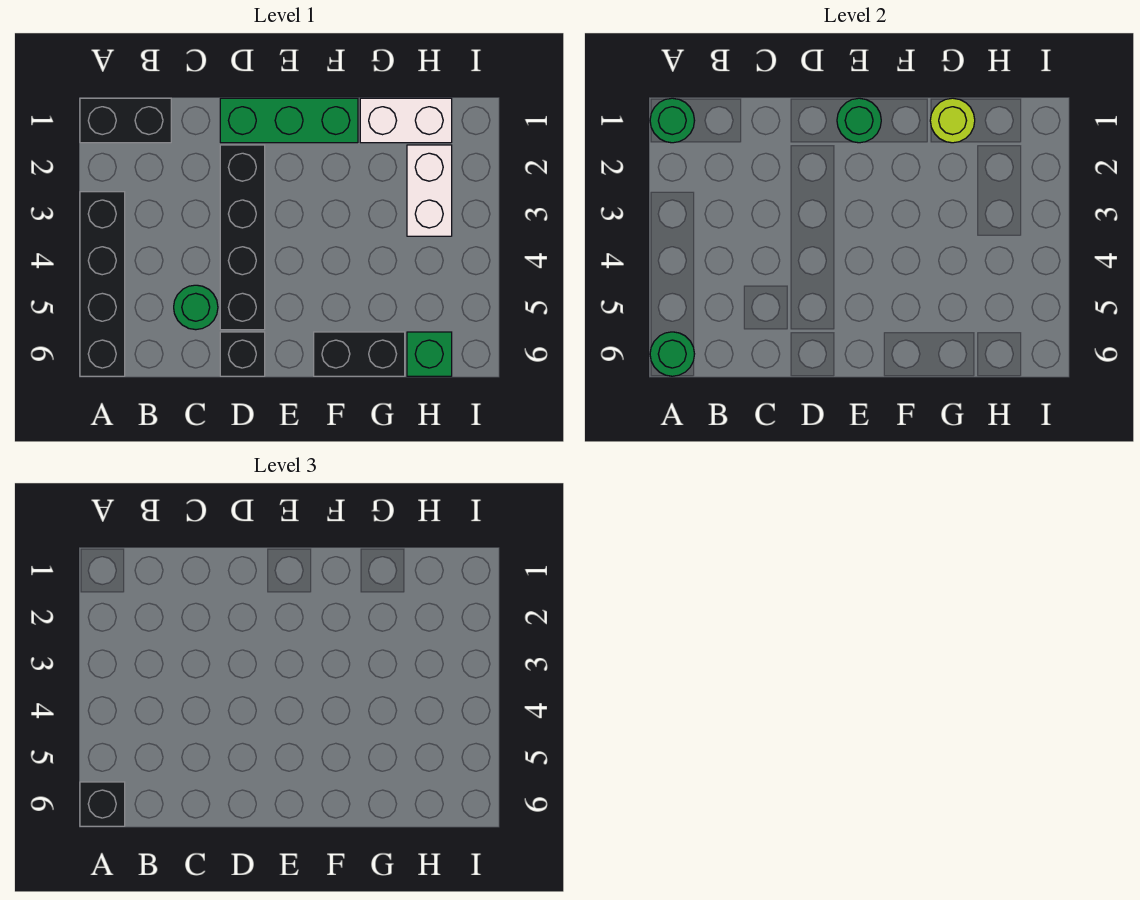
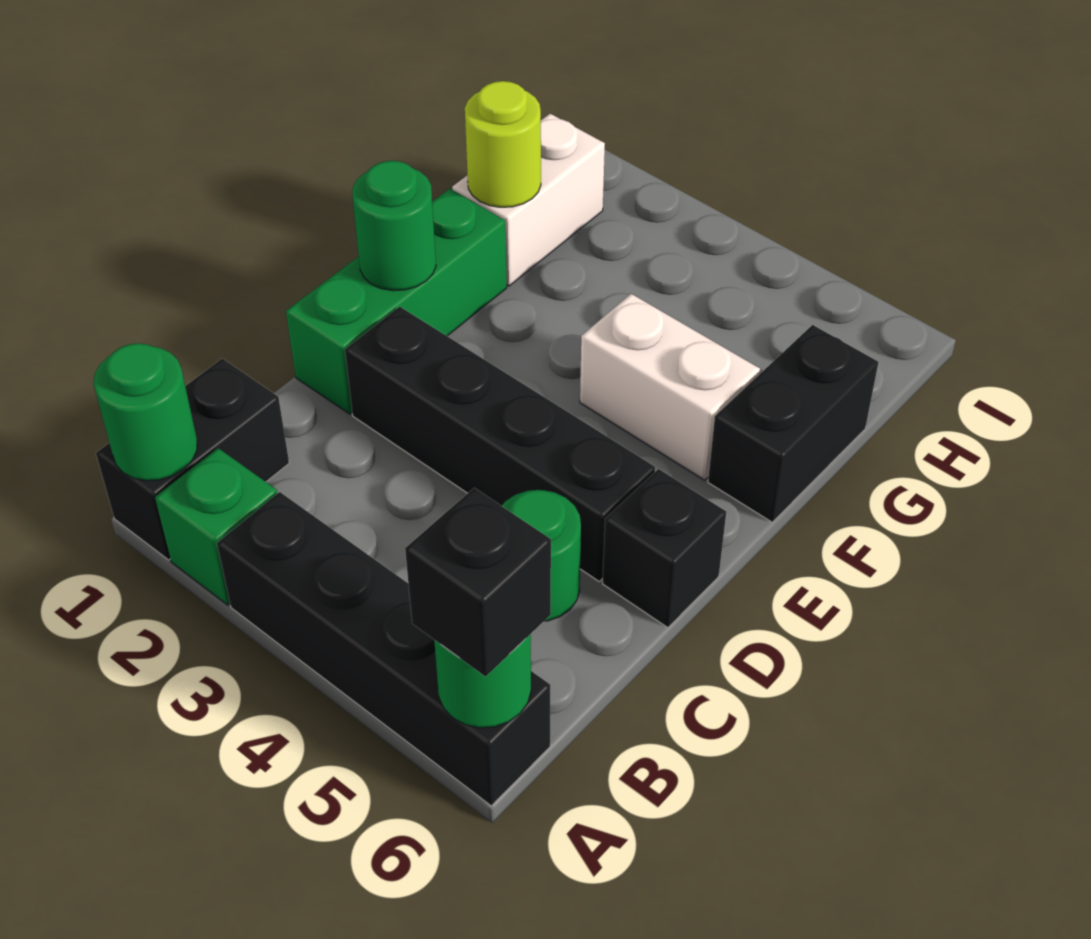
white brick H2:H3 level 1 -> white brick F4:F5 level 1
green brick H6 level 1 -> green brick A2 level 1

